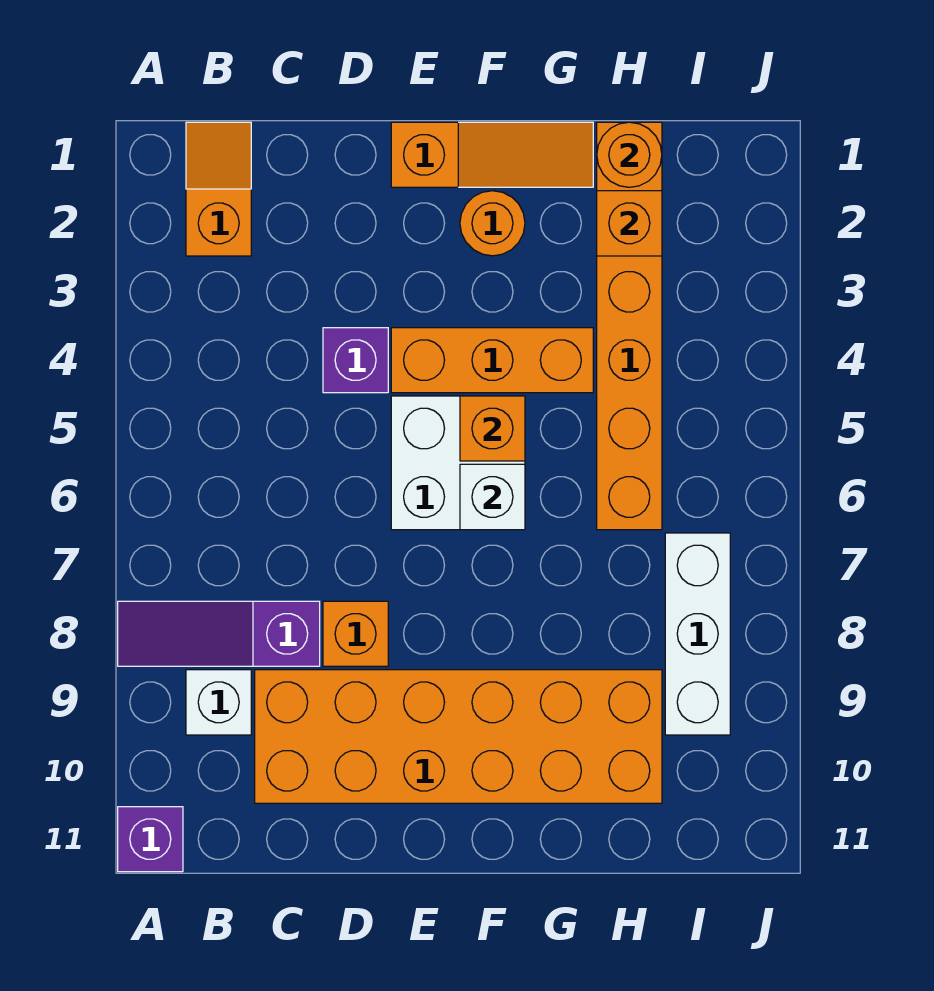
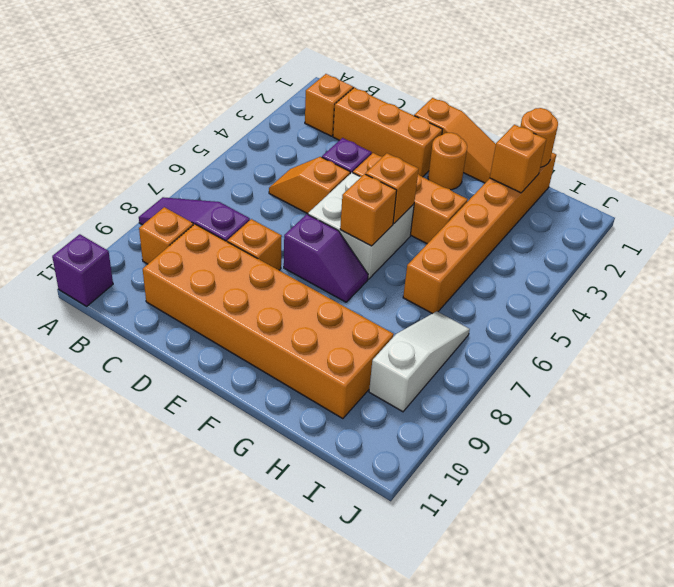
white brick B9 level 1 -> orange brick B9 level 1
none -> orange brick C2:E2 level 1
none -> orange slope C5:D5 level 1 top D
none -> purple slope E7:F7 level 1 top E
white brick F6 level 2 -> orange brick F6 level 2
white brick I7:I9 level 1 -> white slope I7:I9 level 1 top 9

